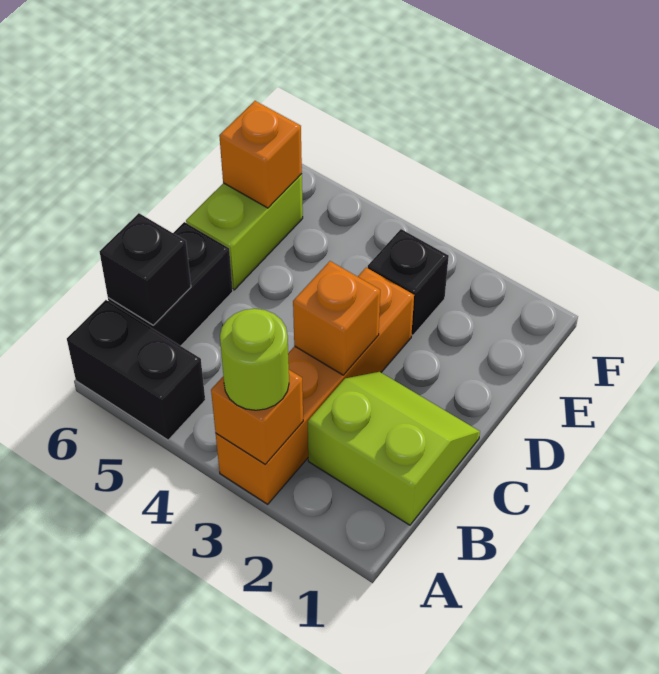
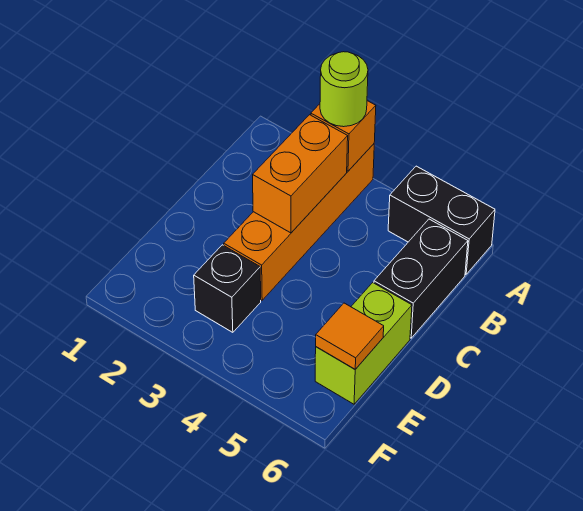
lime slope B1:C2 level 1 top B -> none
black brick B6 level 2 -> none
orange brick C3 level 2 -> orange brick B3:C3 level 2
orange brick E6 level 2 -> orange tile E6 level 2

